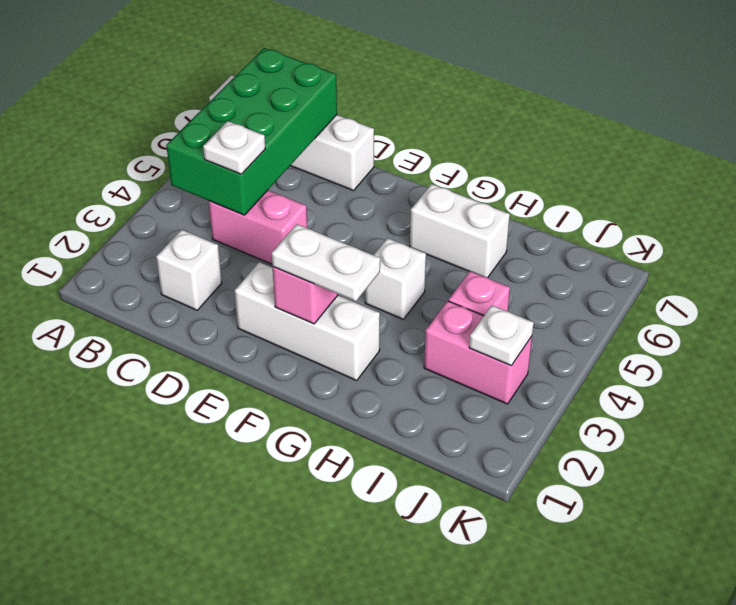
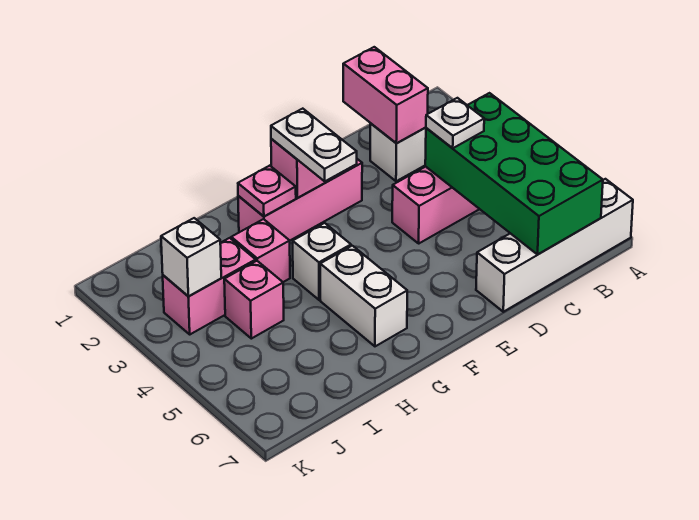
none -> pink brick C1:C2 level 2
white brick E2:G2 level 1 -> pink brick E2:G2 level 1
white plate F2:G2 level 3 -> white plate F2:F3 level 3
none -> pink plate G2 level 2
white brick G6:H6 level 1 -> white brick G5:G6 level 1
none -> pink brick H3 level 1
white plate J3 level 2 -> white brick J3 level 2

